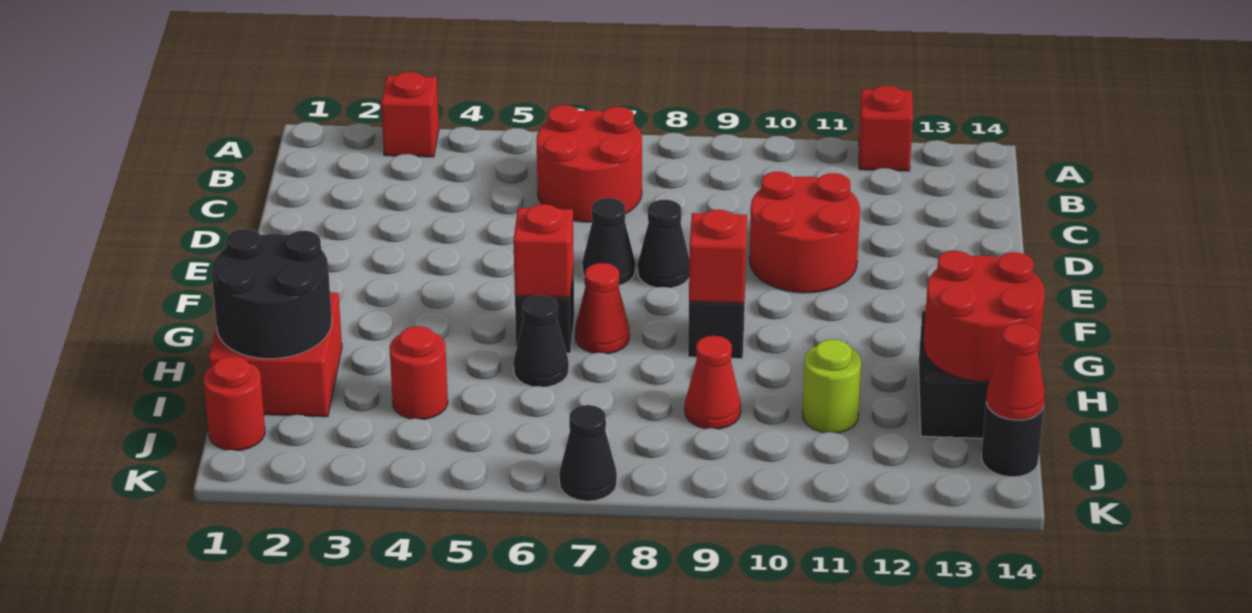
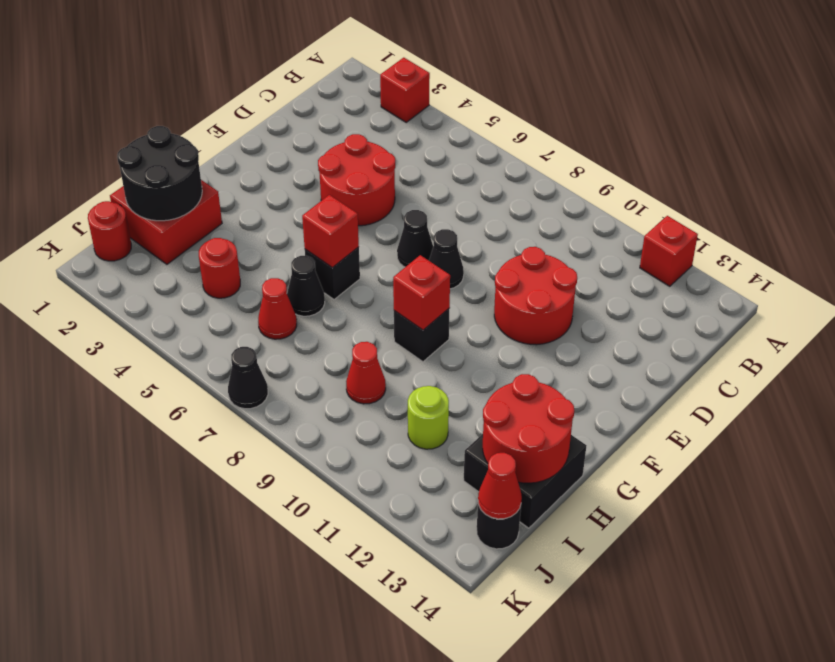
red round brick B6:C7 level 1 -> red round brick D4:E5 level 1
red cone G7 level 1 -> red cone I6 level 1

